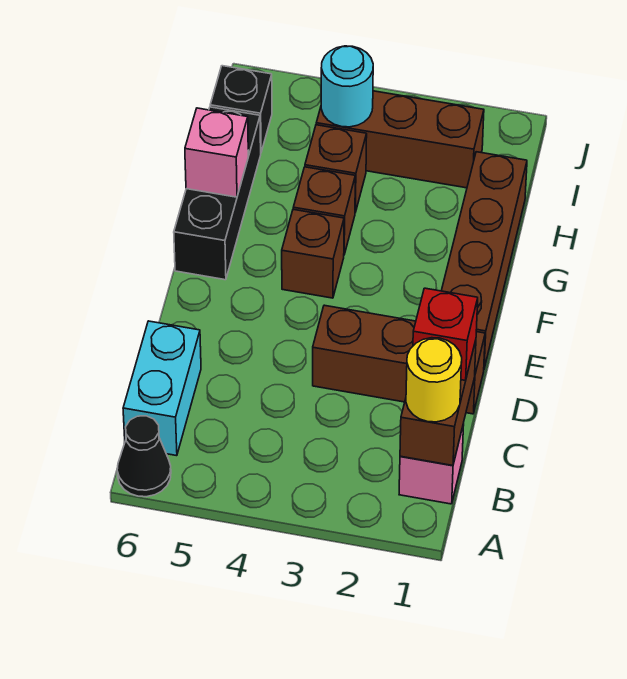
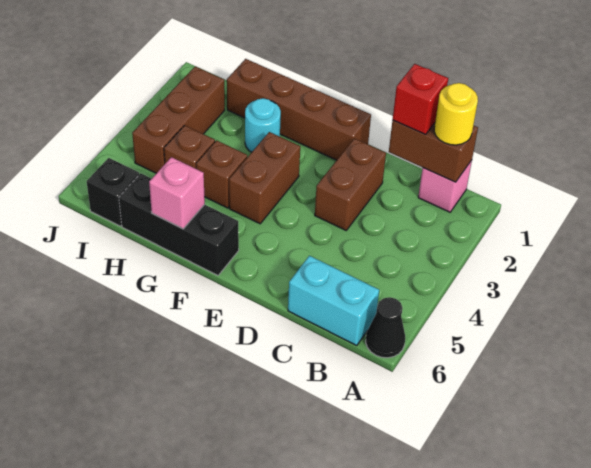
brown brick D1:D3 level 1 -> brown brick D2:D3 level 1
brown brick F4 level 1 -> brown brick F3:F4 level 1
cyan round brick I4 level 2 -> cyan round brick G2 level 1

